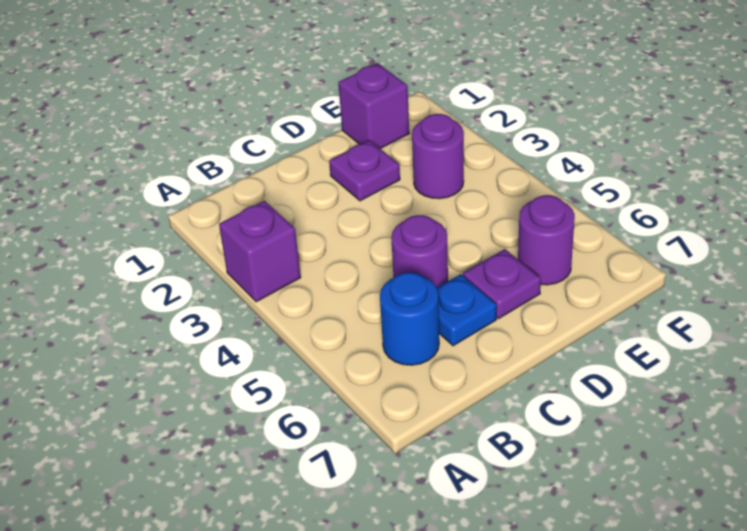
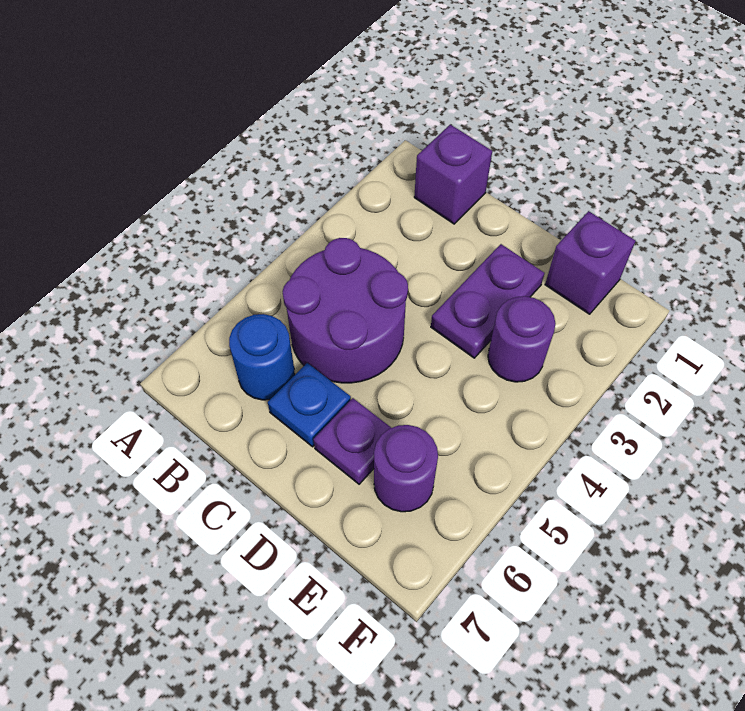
purple brick A3 level 1 -> purple brick B1 level 1
purple round brick C5 level 1 -> purple round brick B4:C5 level 1
purple plate D2 level 1 -> purple plate D2:D3 level 1

